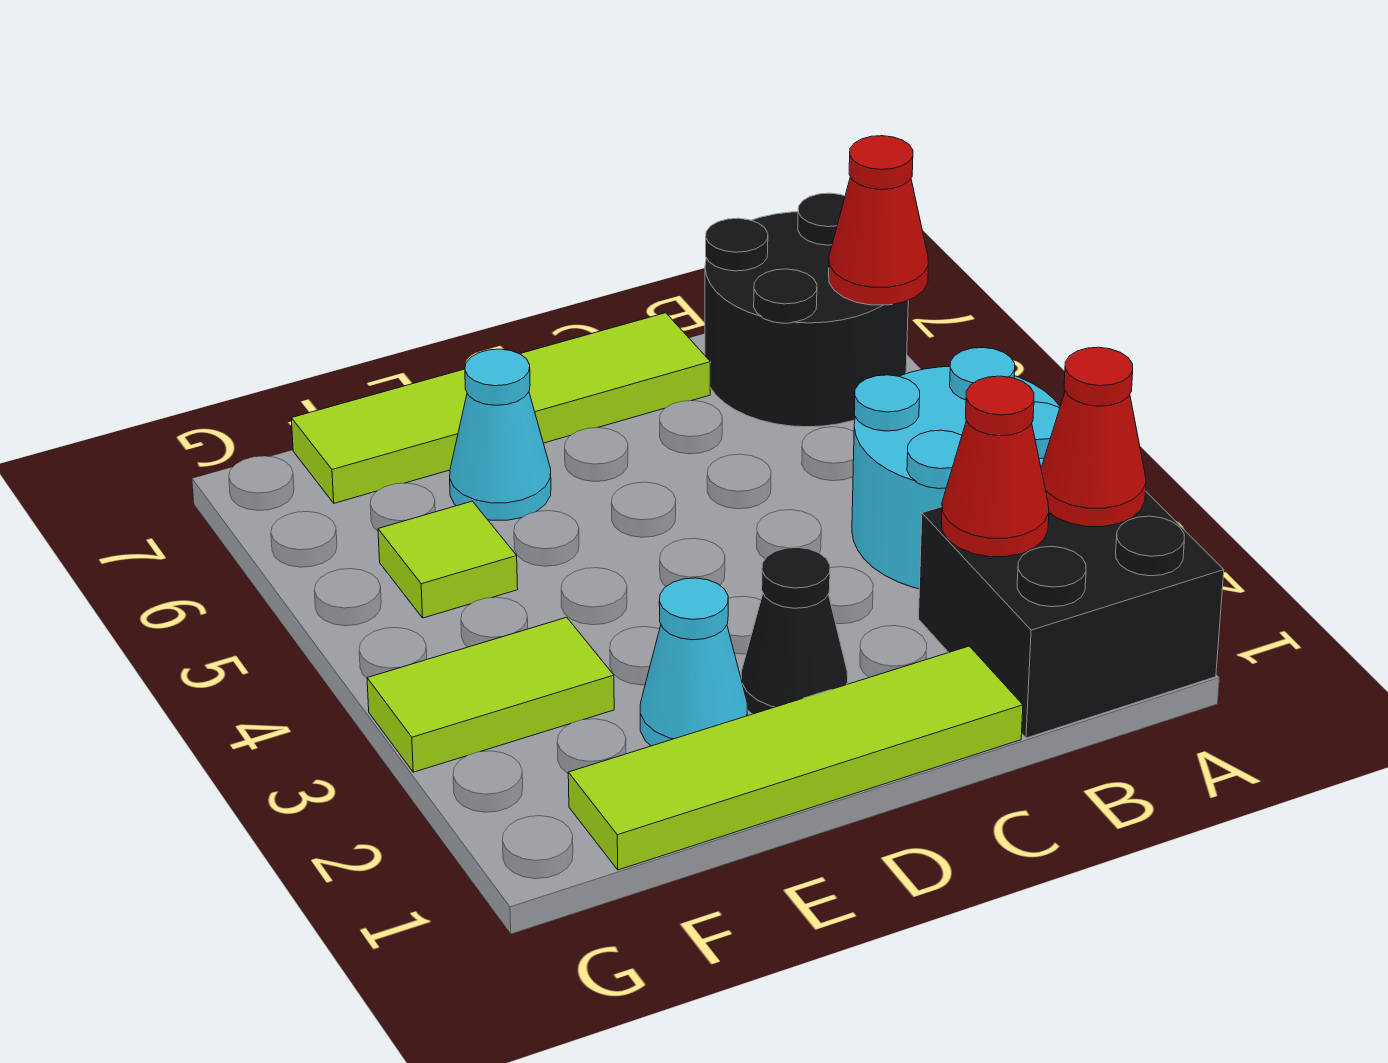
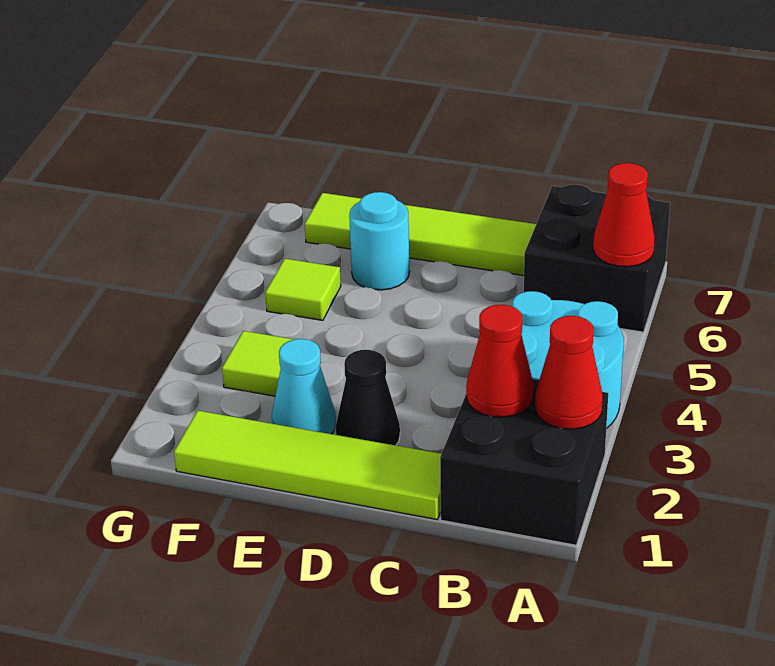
black round brick A6:B7 level 1 -> black brick A6:B7 level 1
cyan cone E6 level 1 -> cyan round brick E6 level 1
lime tile F3:G3 level 1 -> lime tile F3 level 1

